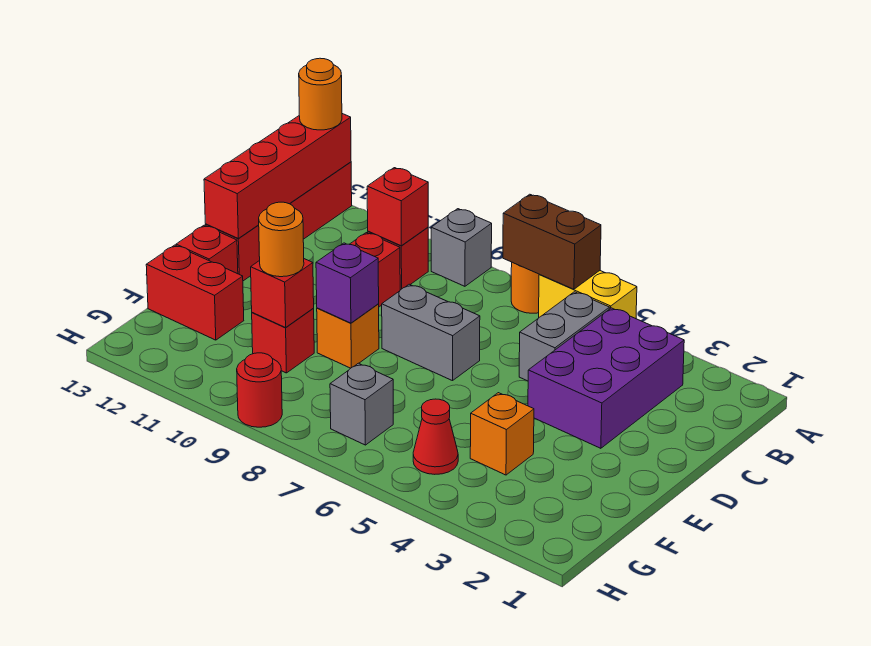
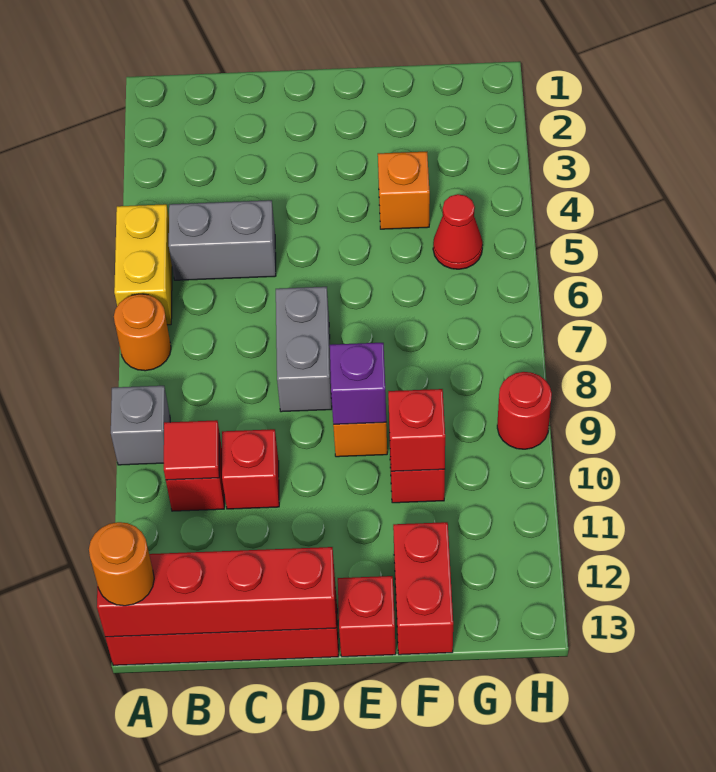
brown brick A6:A7 level 2 -> none
purple brick B3:D4 level 1 -> none
red brick B10 level 2 -> red tile B10 level 2
orange round brick F10 level 3 -> none
grey brick G7 level 1 -> none

